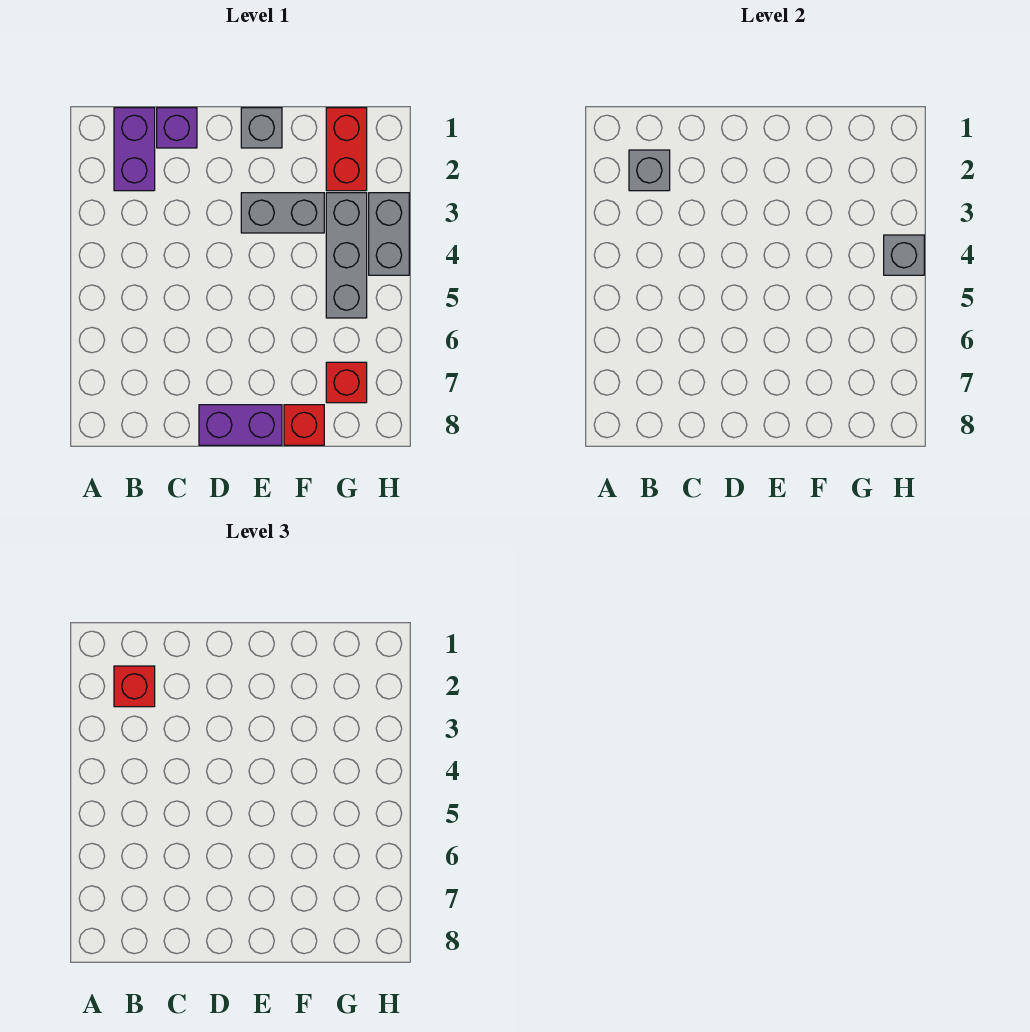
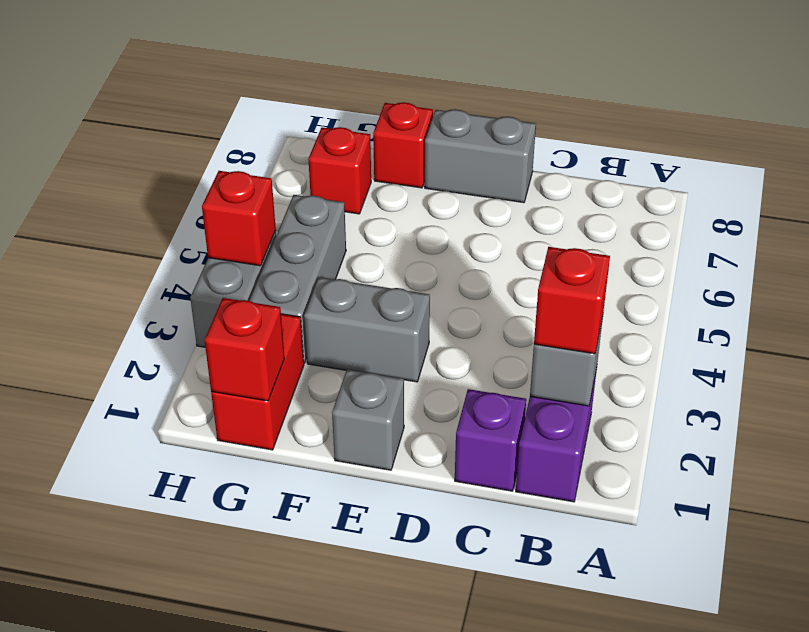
purple brick D8:E8 level 1 -> grey brick D8:E8 level 1
none -> red brick G1 level 2
grey brick H4 level 2 -> red brick H4 level 2

